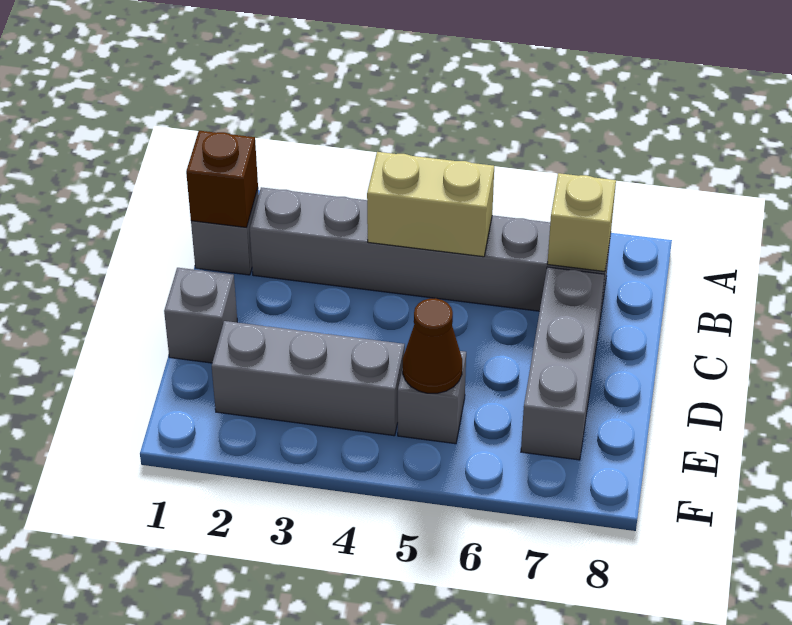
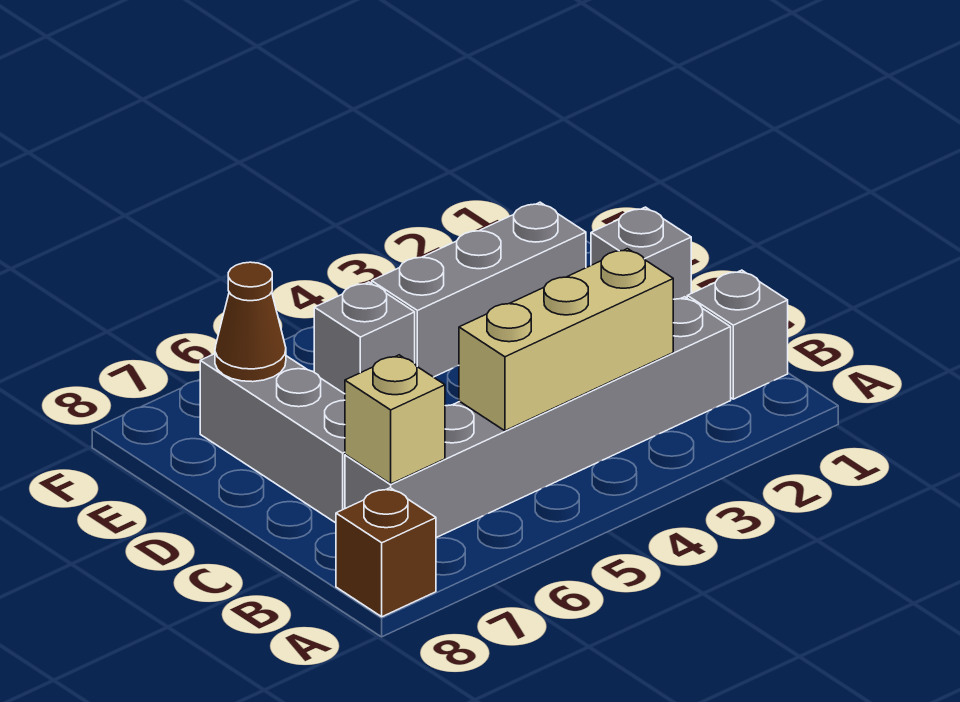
brown brick B1 level 2 -> brown brick A8 level 1
tan brick B4:B5 level 2 -> tan brick B3:B5 level 2
brown cone E5 level 2 -> brown cone E7 level 2

